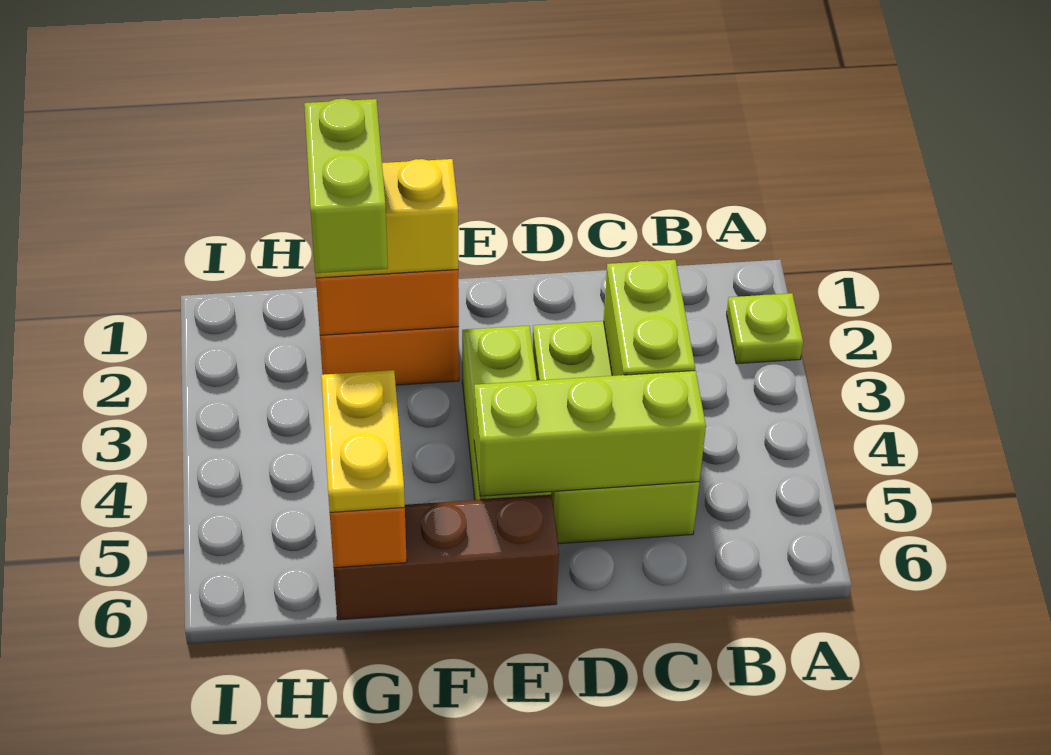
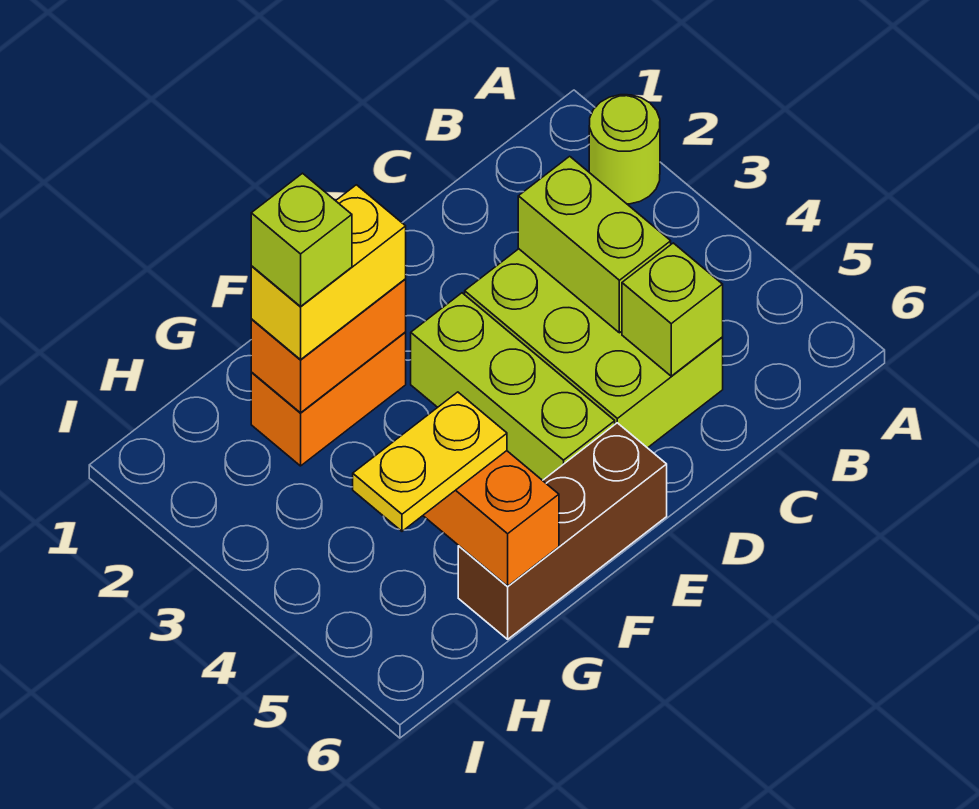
lime plate A2 level 1 -> lime round brick A2 level 1
lime brick C5:E5 level 2 -> lime brick C5 level 2
lime brick G2:G3 level 4 -> lime brick G2 level 4
yellow plate G5:G6 level 3 -> yellow plate G5:H5 level 3

